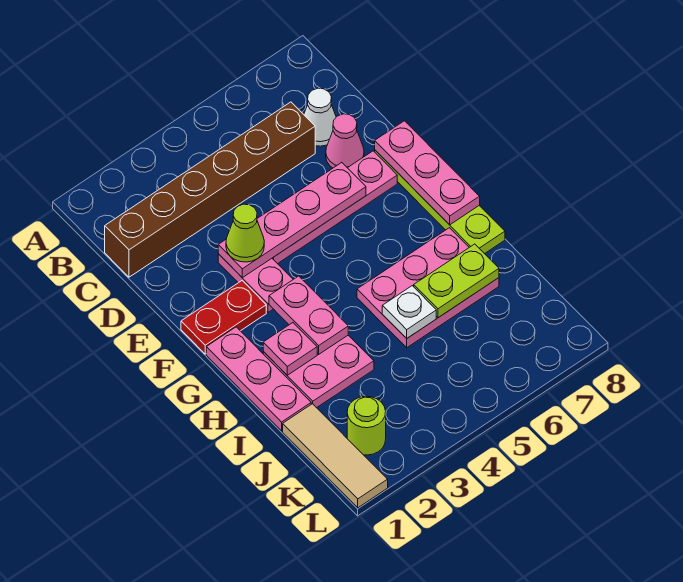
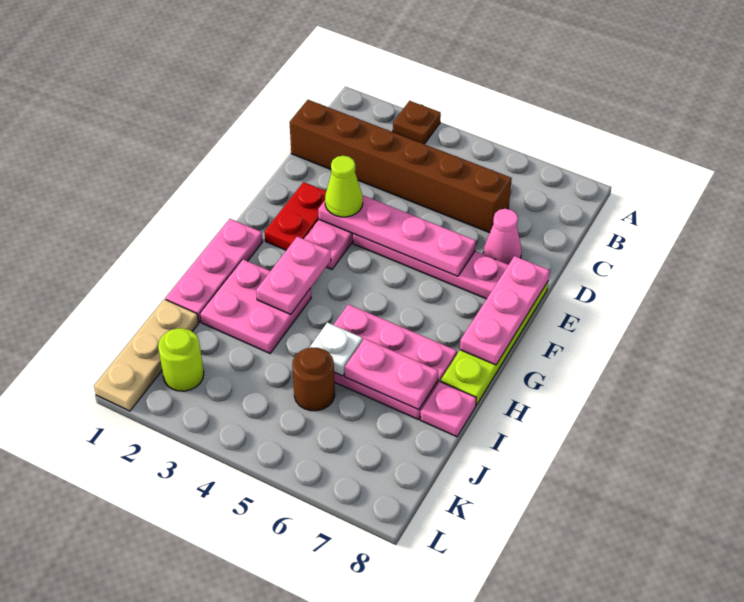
none -> brown plate A3 level 1
white cone C7 level 1 -> none
red plate F1:F2 level 1 -> red plate E2:F2 level 1
pink plate H2 level 2 -> pink plate I8 level 1
lime plate I6:I7 level 2 -> pink plate I6:I7 level 2
tan tile J1:L1 level 1 -> tan plate J1:L1 level 1
none -> brown round brick J5 level 1

